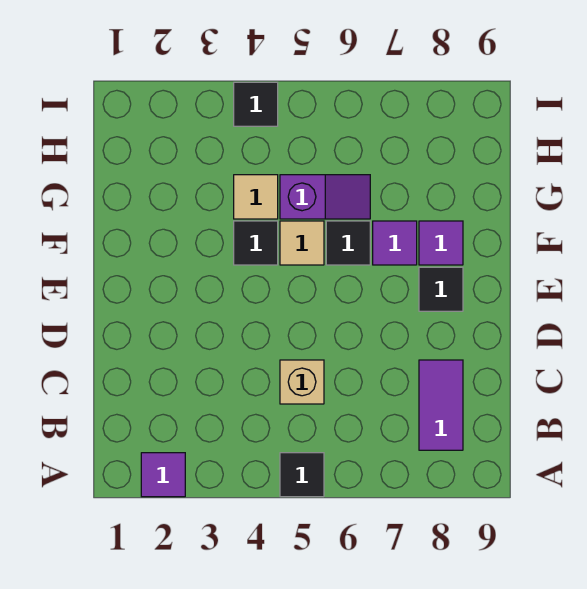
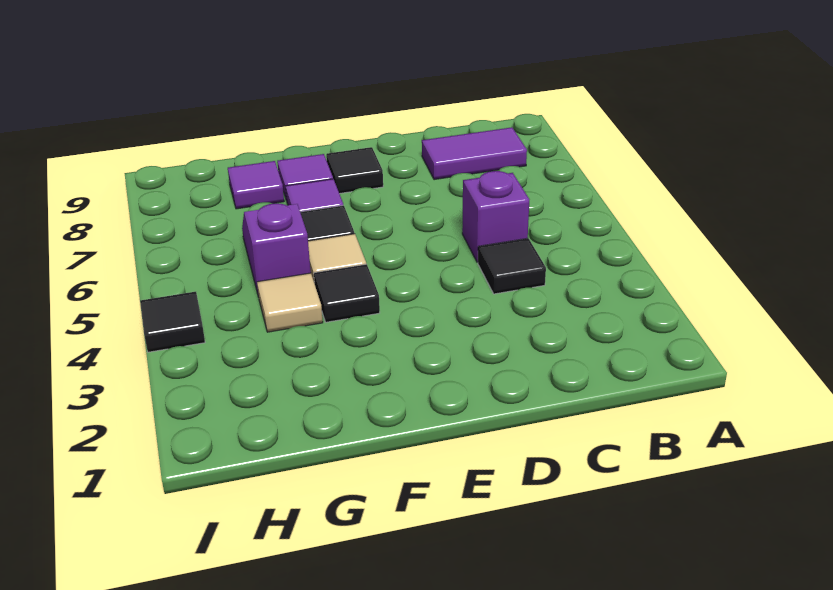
purple tile A2 level 1 -> purple tile G8 level 1
black tile A5 level 1 -> black tile C4 level 1
tan brick C5 level 1 -> purple brick C5 level 1

